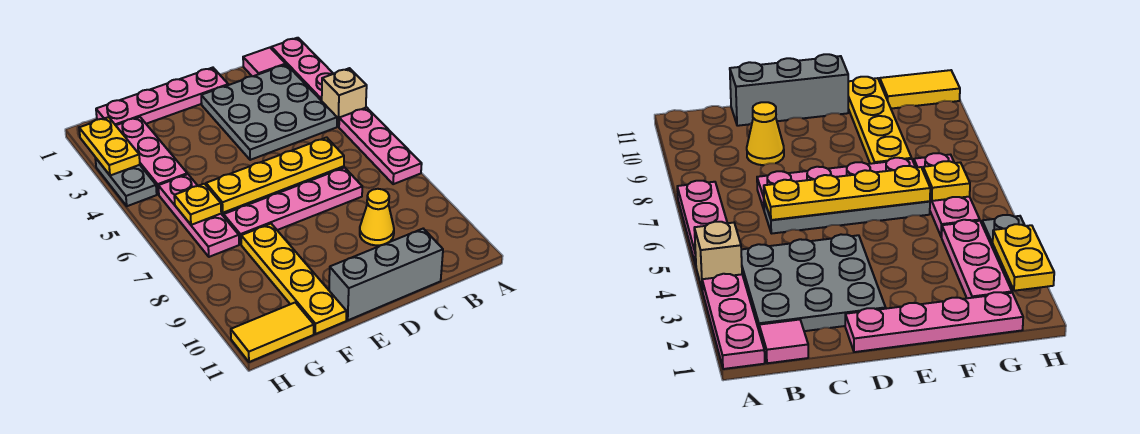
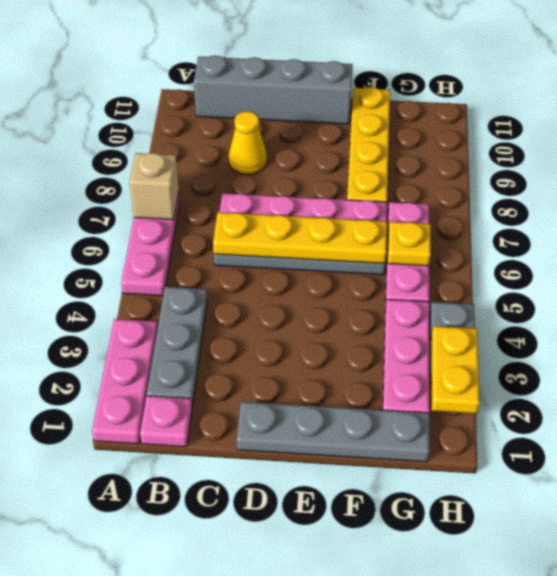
tan brick A4 level 1 -> tan brick A7 level 2
pink tile B1 level 1 -> pink plate B1 level 1
grey plate B2:D4 level 1 -> grey plate B2:B4 level 1
grey brick C11:E11 level 1 -> grey brick B11:E11 level 1
pink plate D1:G1 level 1 -> grey plate D1:G1 level 1
yellow tile G11:H11 level 1 -> none

